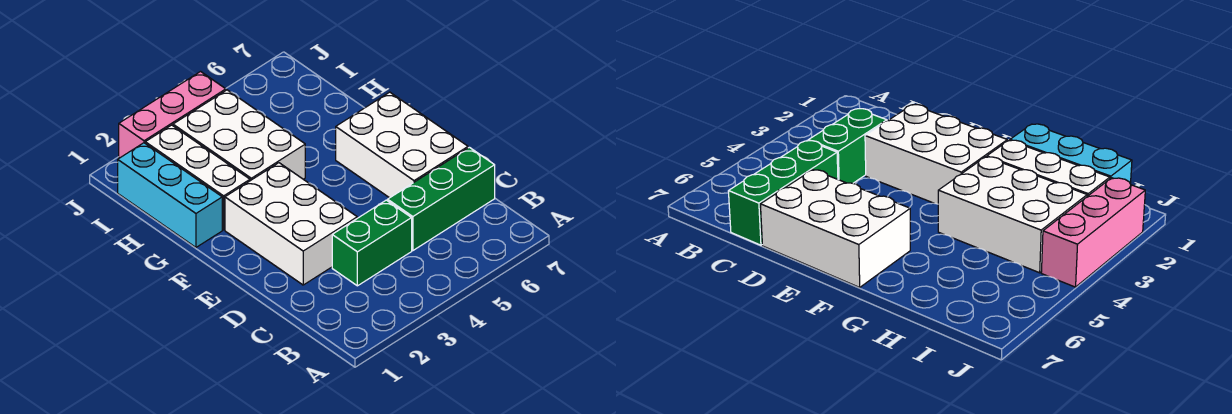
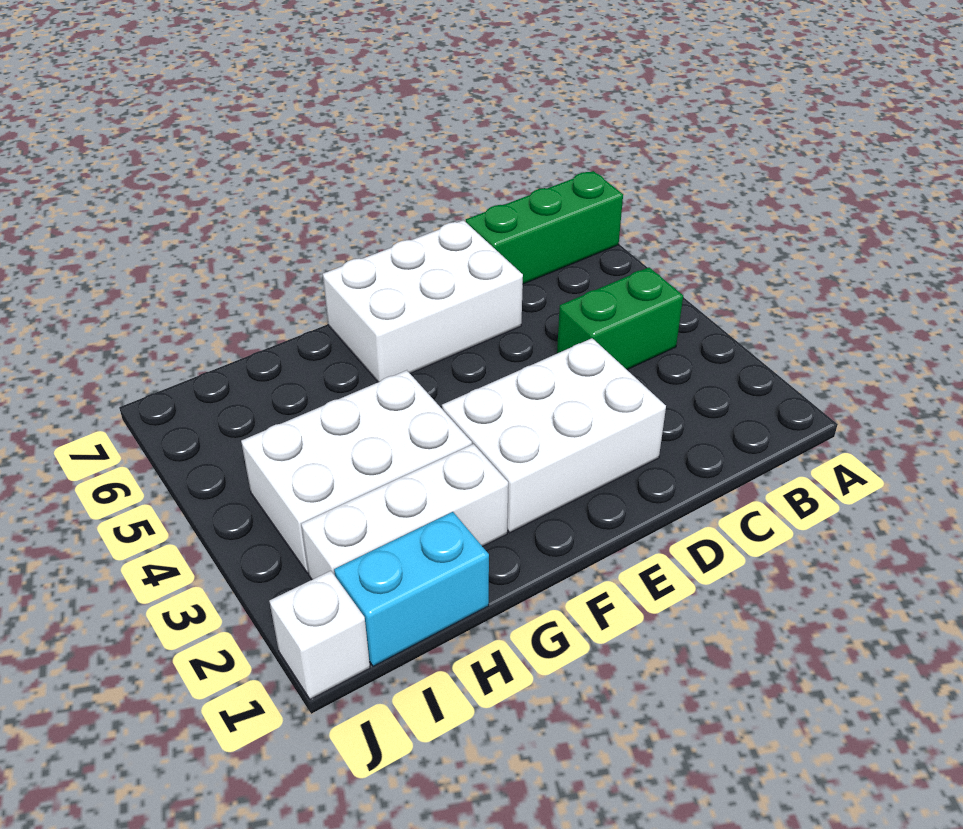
green brick C3:C4 level 1 -> green brick B4:C4 level 1
green brick C5:C7 level 1 -> green brick A7:C7 level 1
cyan brick G1:I1 level 1 -> cyan brick H1:I1 level 1
none -> white brick J1 level 1
pink brick J2:J4 level 1 -> none

